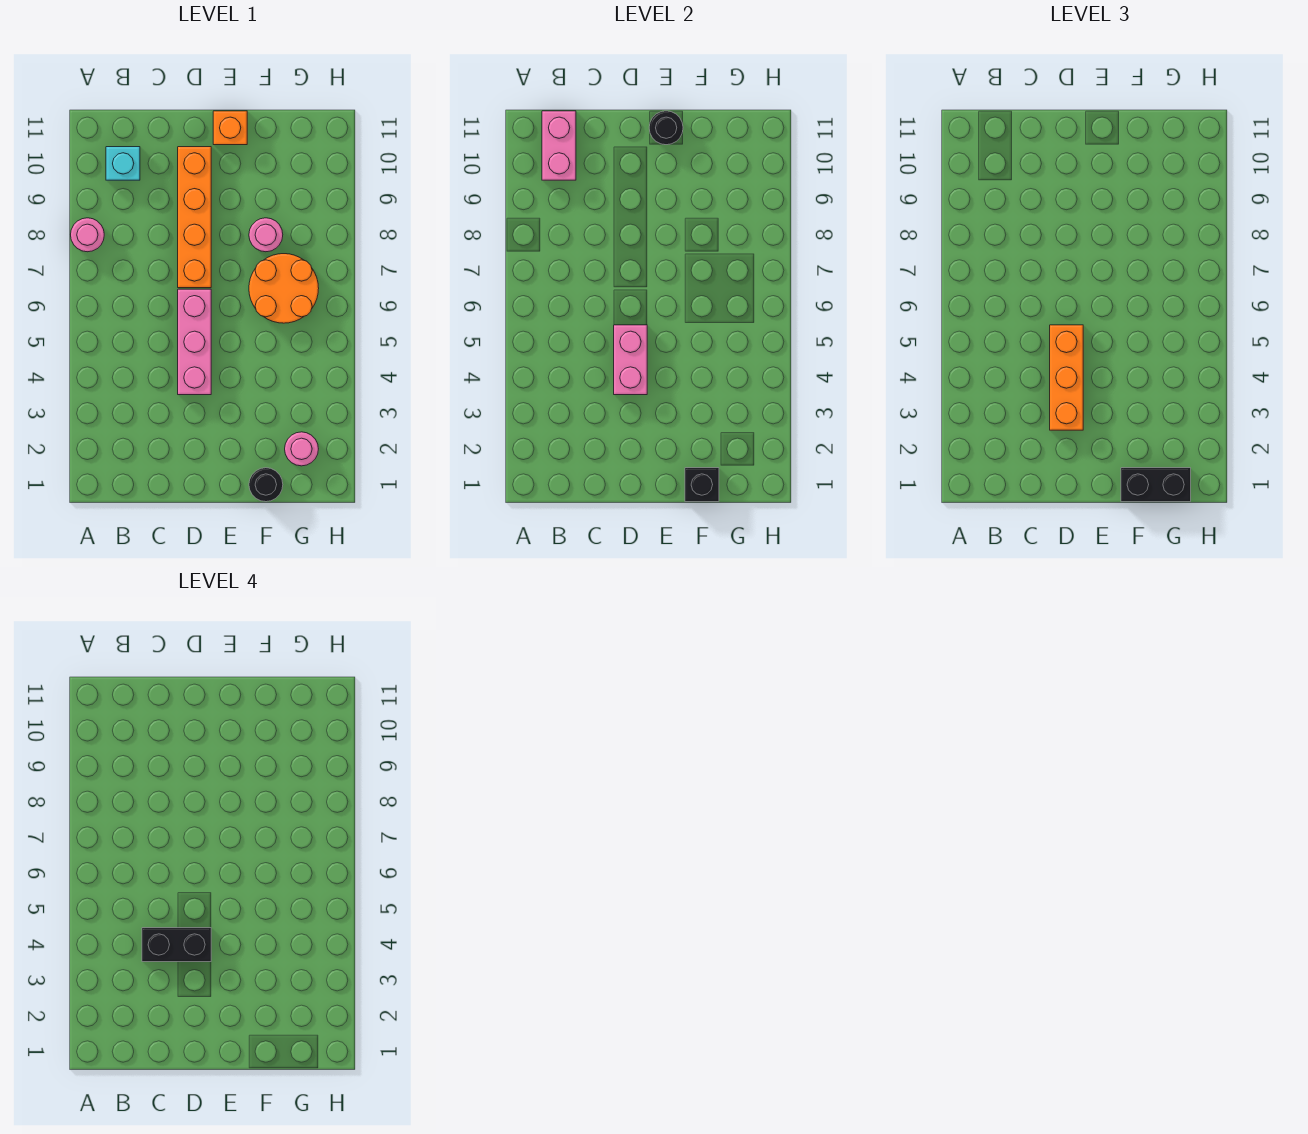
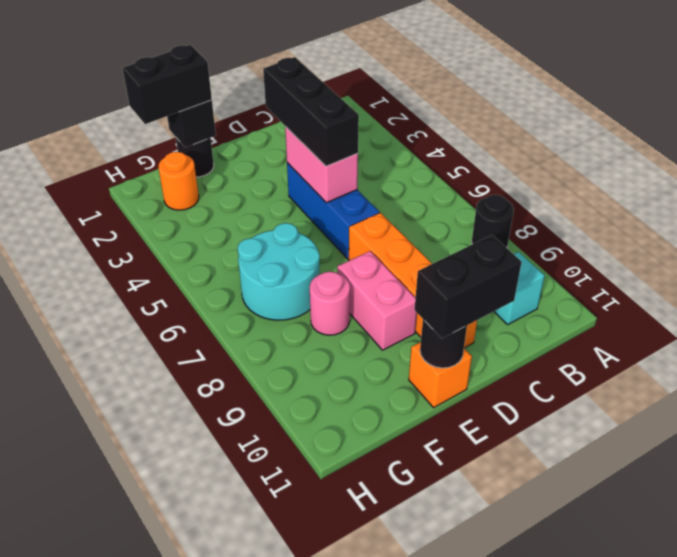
pink round brick A8 level 1 -> black round brick A8 level 1
pink brick B10:B11 level 2 -> pink brick E8:E9 level 1
black brick C4:D4 level 4 -> black brick D11:E11 level 3
orange brick D3:D5 level 3 -> black brick D3:D5 level 3
pink brick D4:D6 level 1 -> blue brick D4:D6 level 1
orange round brick F6:G7 level 1 -> cyan round brick F6:G7 level 1
pink round brick G2 level 1 -> orange round brick G2 level 1

